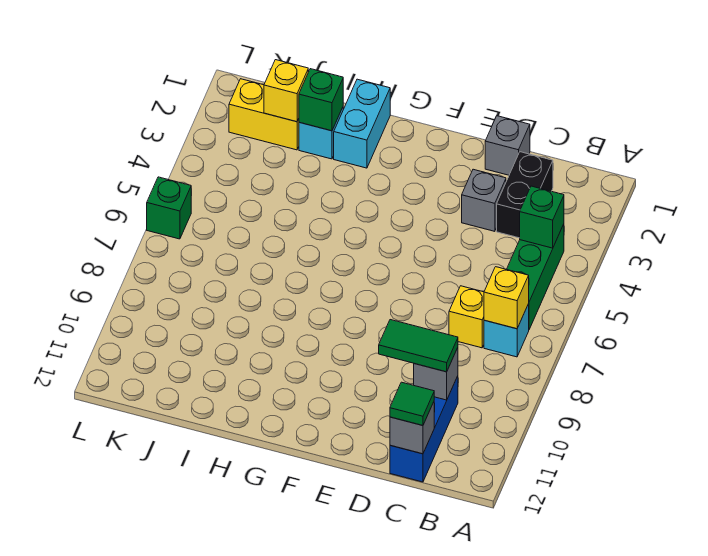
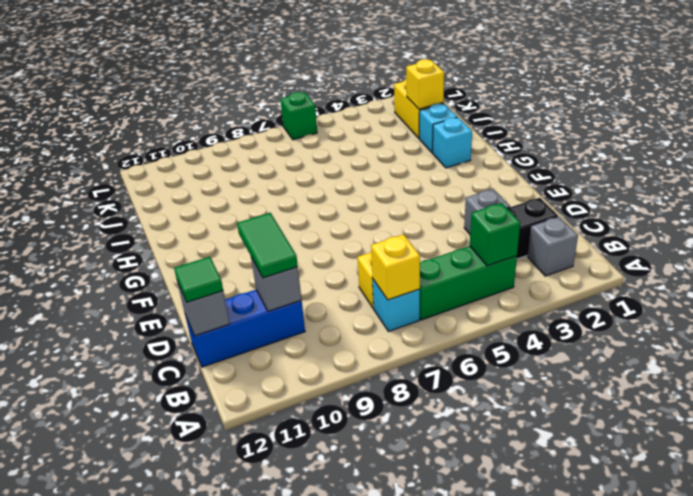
grey brick D1 level 1 -> grey brick B2 level 1
cyan brick H1:H2 level 1 -> cyan brick H2 level 1
green brick I2 level 2 -> none

